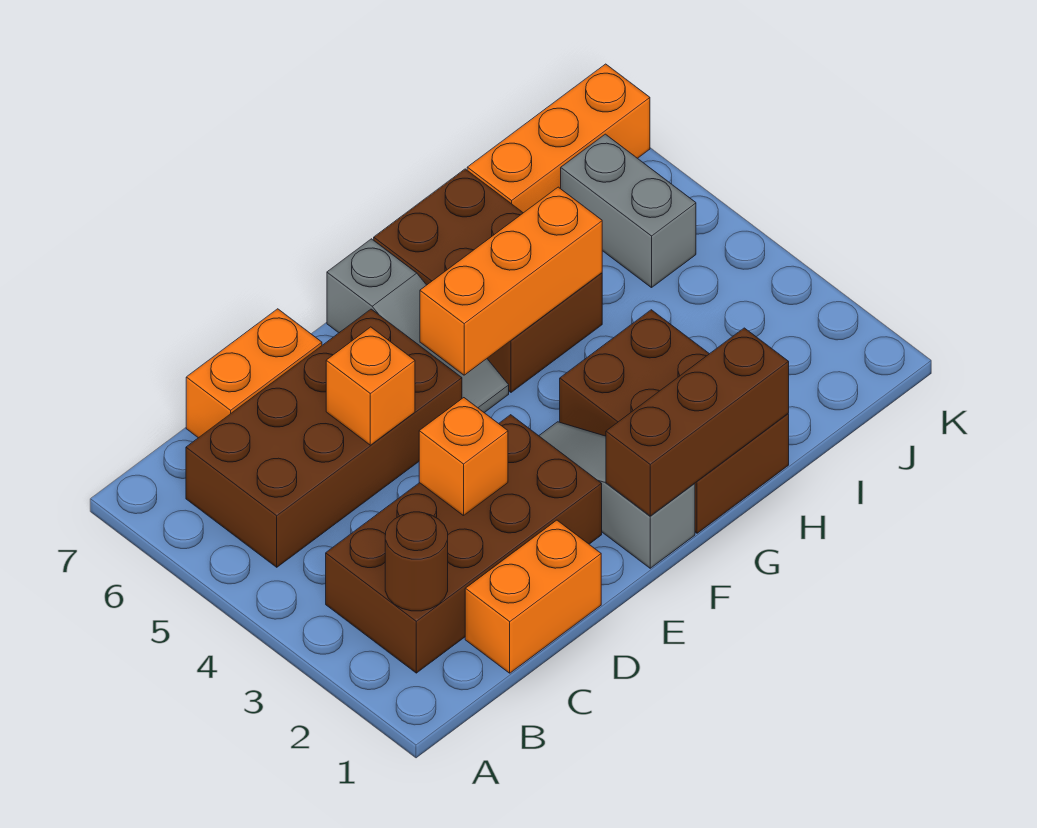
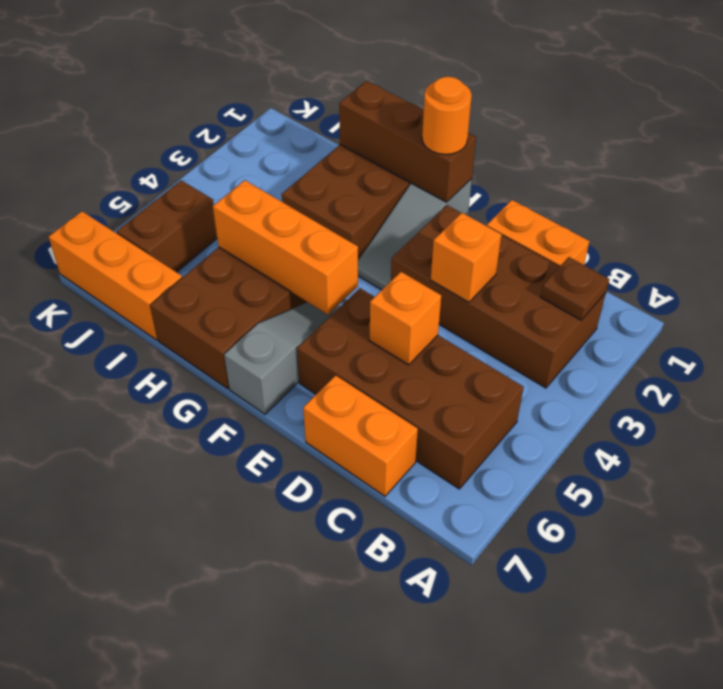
brown round brick B2 level 2 -> brown plate B2 level 2
none -> orange round brick F1 level 3
grey brick J5:J6 level 1 -> brown brick J5:J6 level 1

